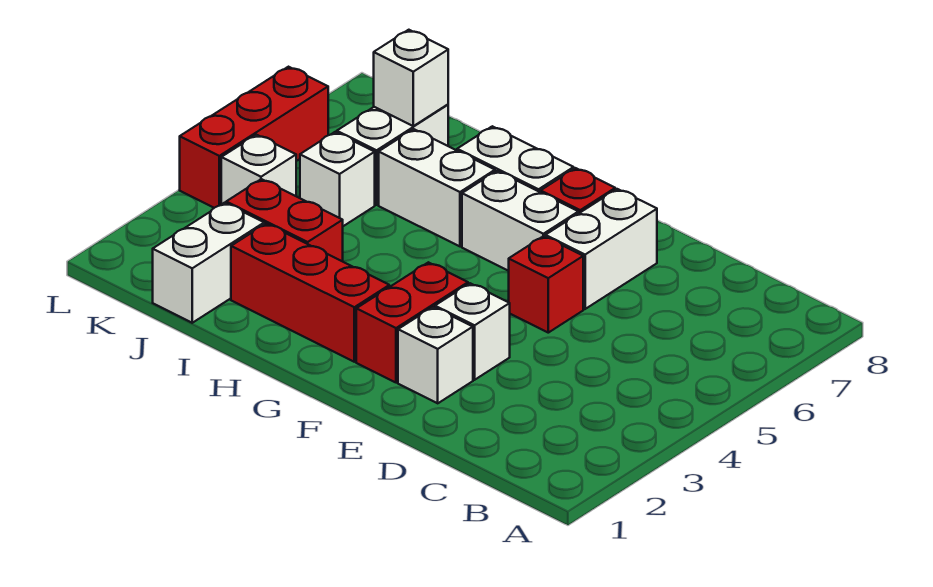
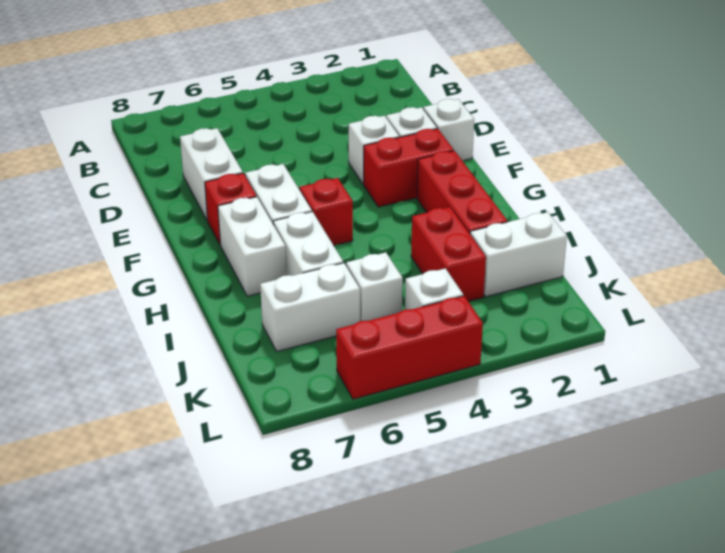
red brick E5 level 1 -> red brick G5 level 1
white brick E6:E7 level 1 -> white brick D7:E7 level 1
white brick J7 level 2 -> white brick E1 level 1

